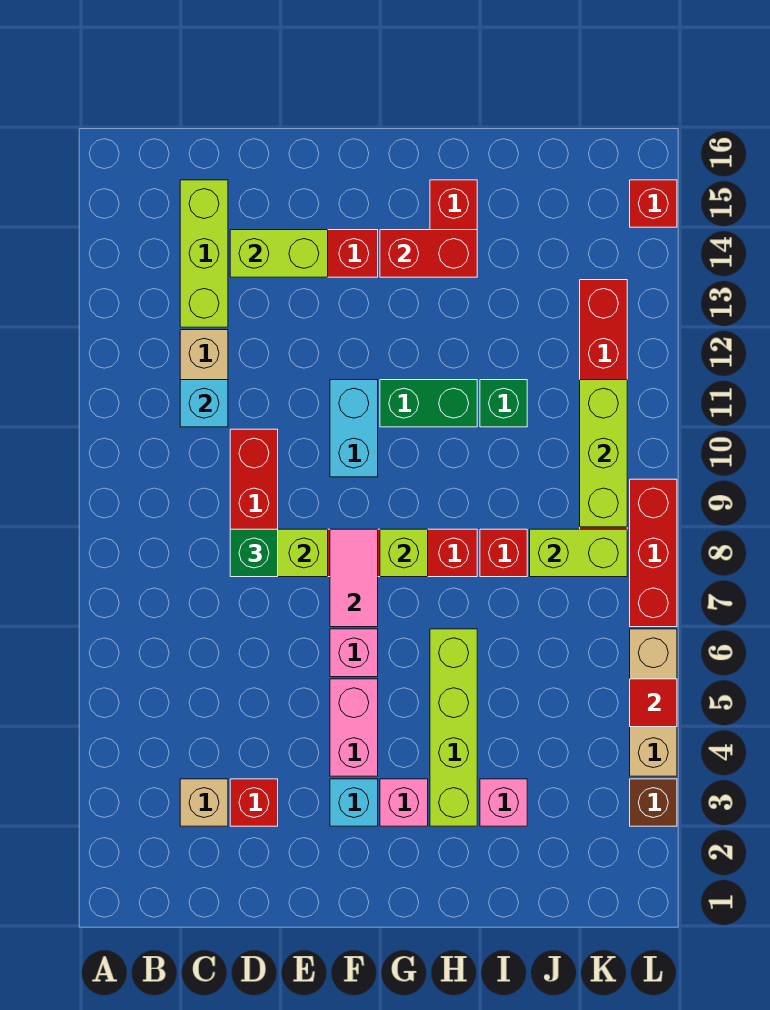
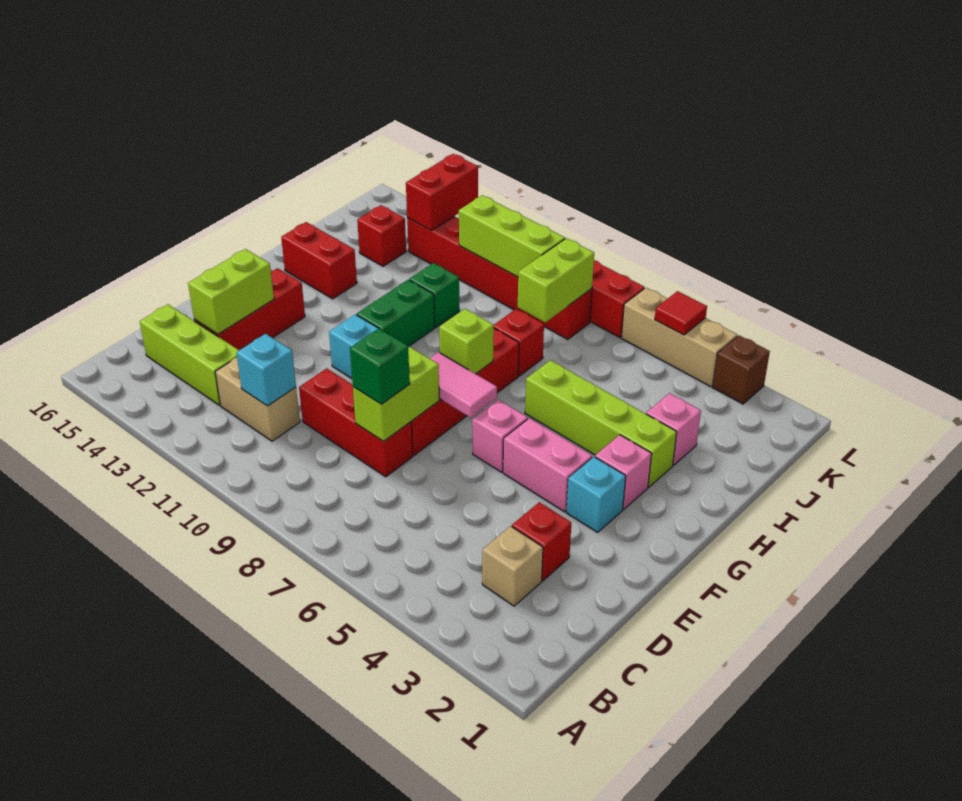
red brick G14:H14 level 2 -> red brick K13:L13 level 2
red brick L15 level 1 -> red brick J14 level 1

